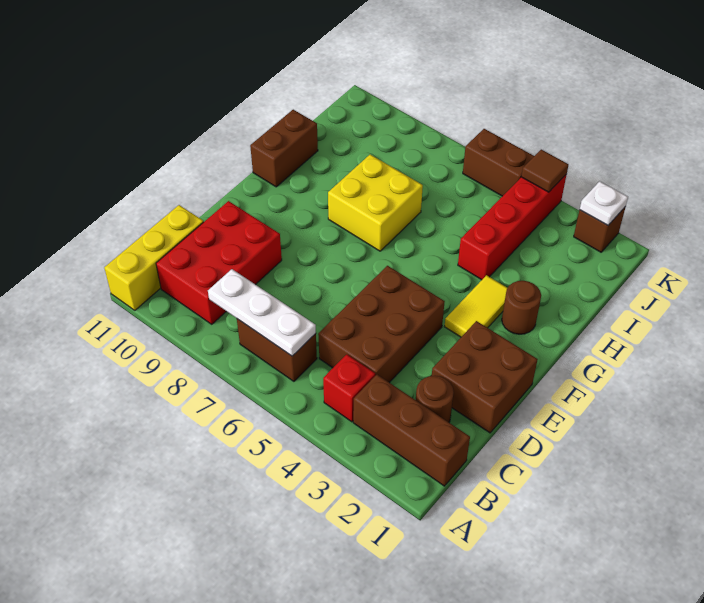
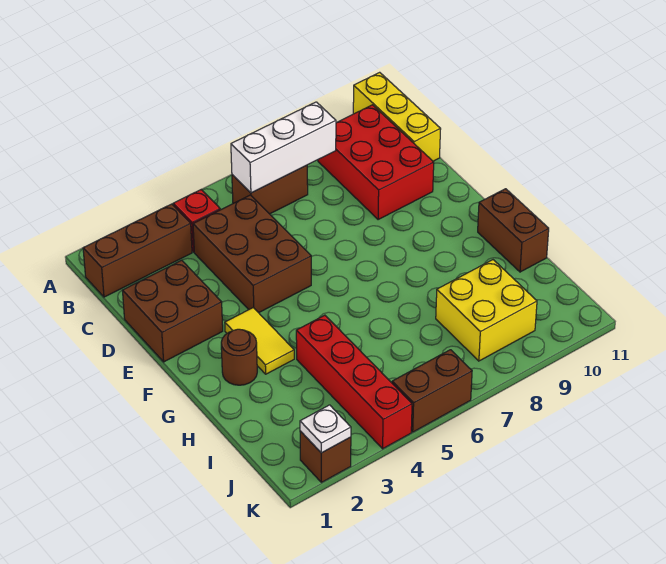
white plate B6:B8 level 2 -> white brick B6:B8 level 2
brown round brick C2 level 1 -> none
yellow brick G7:H8 level 1 -> yellow brick I8:J9 level 1
brown tile K4 level 2 -> none

